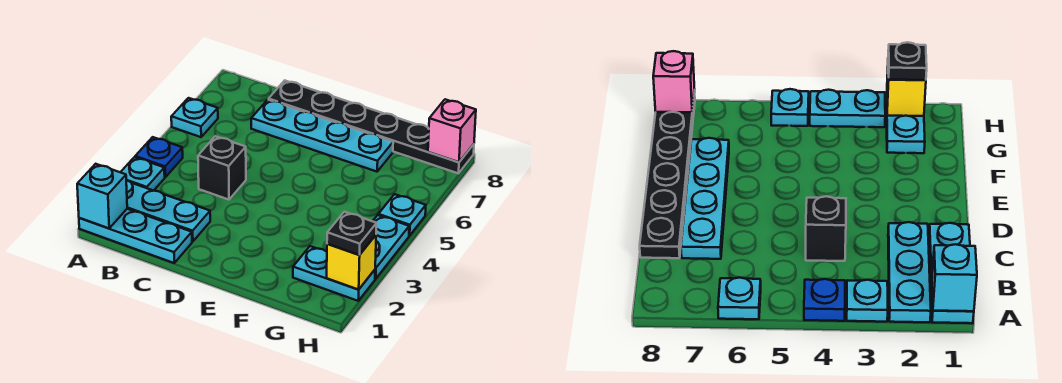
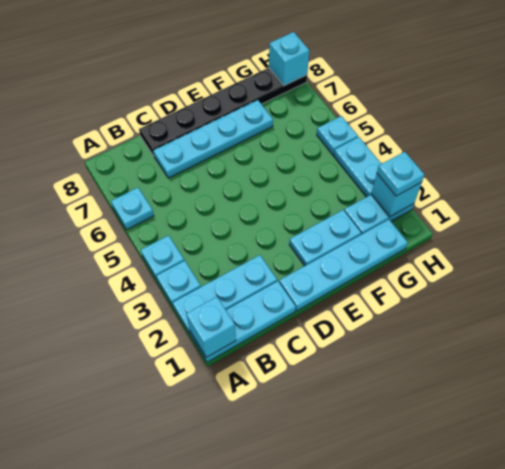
blue plate A4 level 1 -> cyan plate A4 level 1
black brick C4 level 1 -> none
none -> cyan plate D1:G1 level 1
none -> cyan plate E2:F2 level 1
yellow brick H2 level 2 -> cyan brick H2 level 2
black plate H2 level 3 -> cyan plate H2 level 3
pink brick H8 level 2 -> cyan brick H8 level 2

